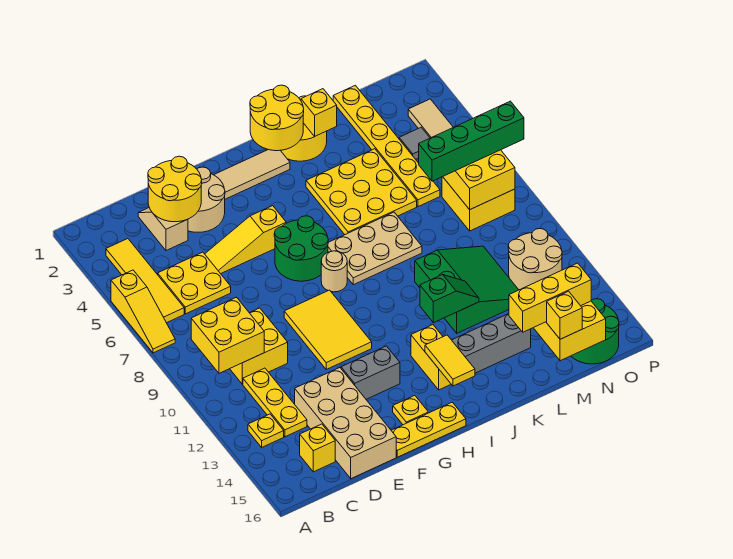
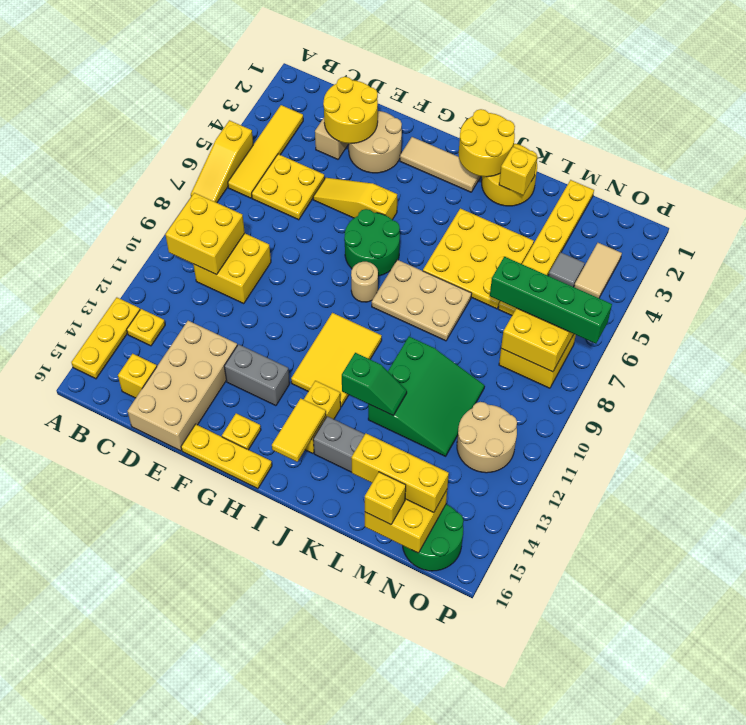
yellow plate C11:C13 level 1 -> yellow plate A13:A15 level 1
yellow tile F9:G11 level 1 -> yellow tile H10:I12 level 1

